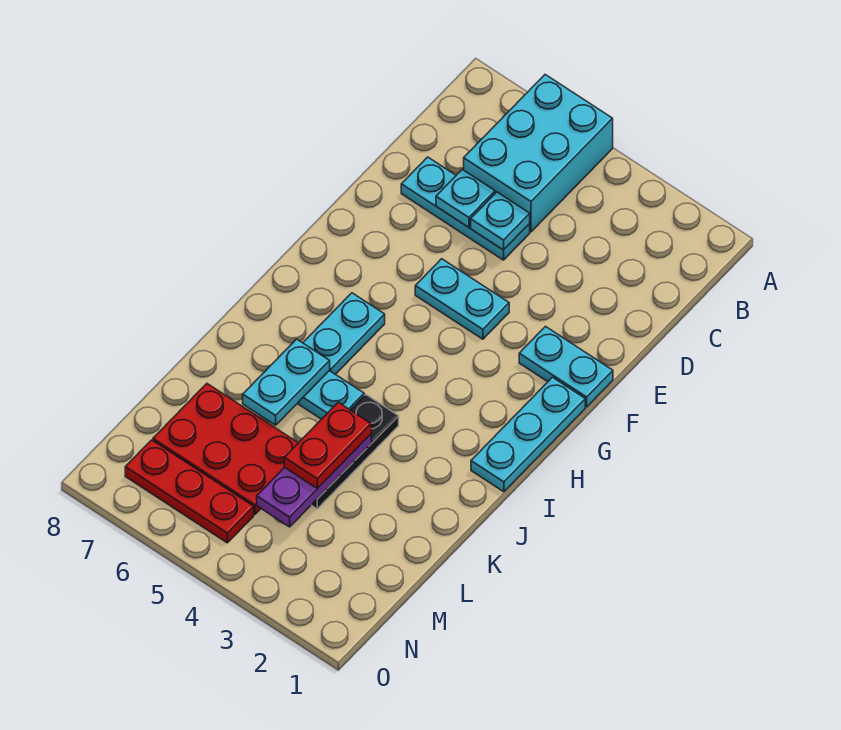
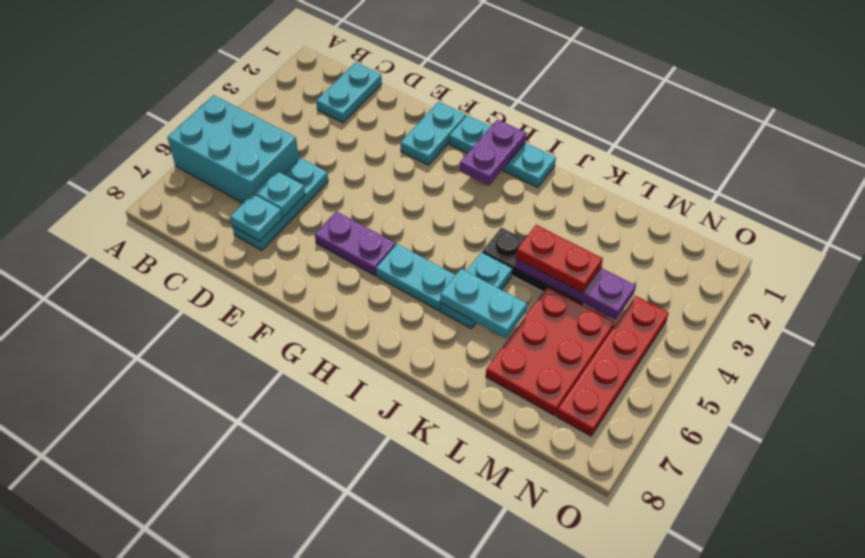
cyan plate D5 level 2 -> cyan plate D7 level 2
cyan plate F4:F5 level 1 -> cyan plate C1:C2 level 1
none -> purple plate F6:G6 level 1
none -> purple plate H1:H2 level 2
red plate N5:N7 level 1 -> red plate N4:N7 level 1

